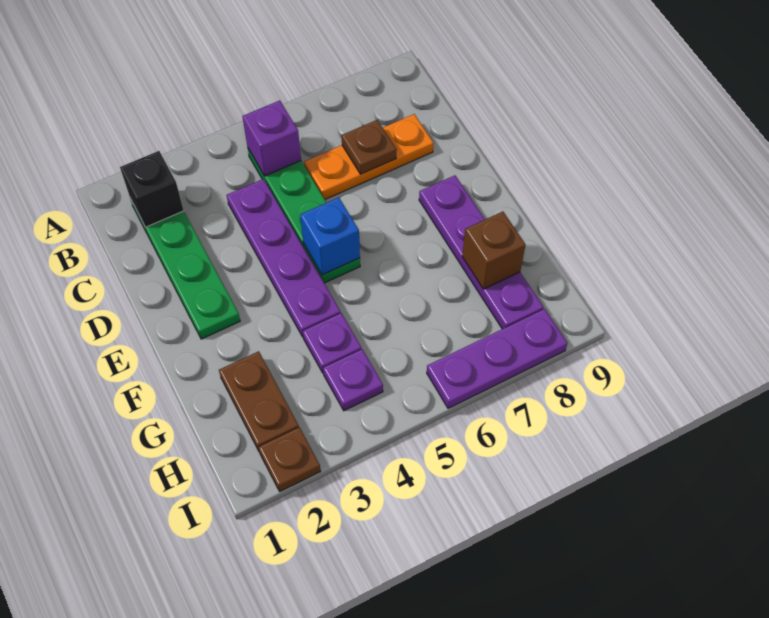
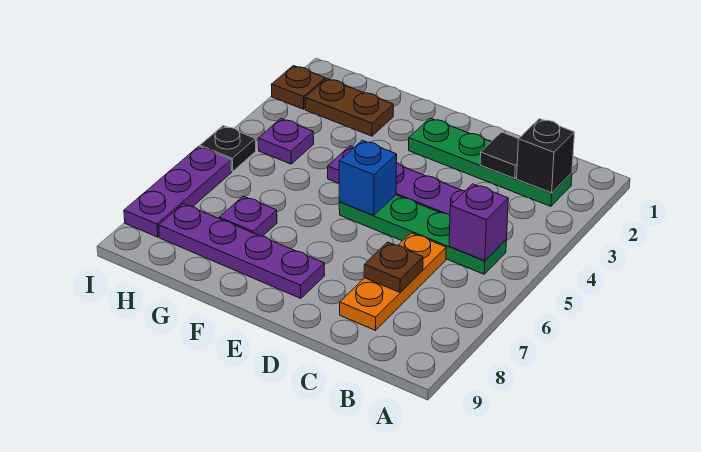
none -> black tile C2 level 2
purple plate G4 level 1 -> purple plate G7 level 1
brown brick G8 level 2 -> none
none -> black plate I5 level 1

